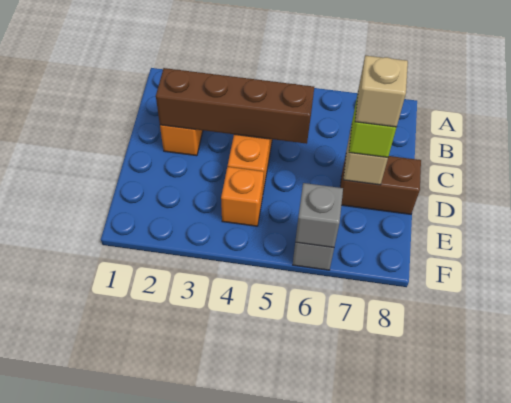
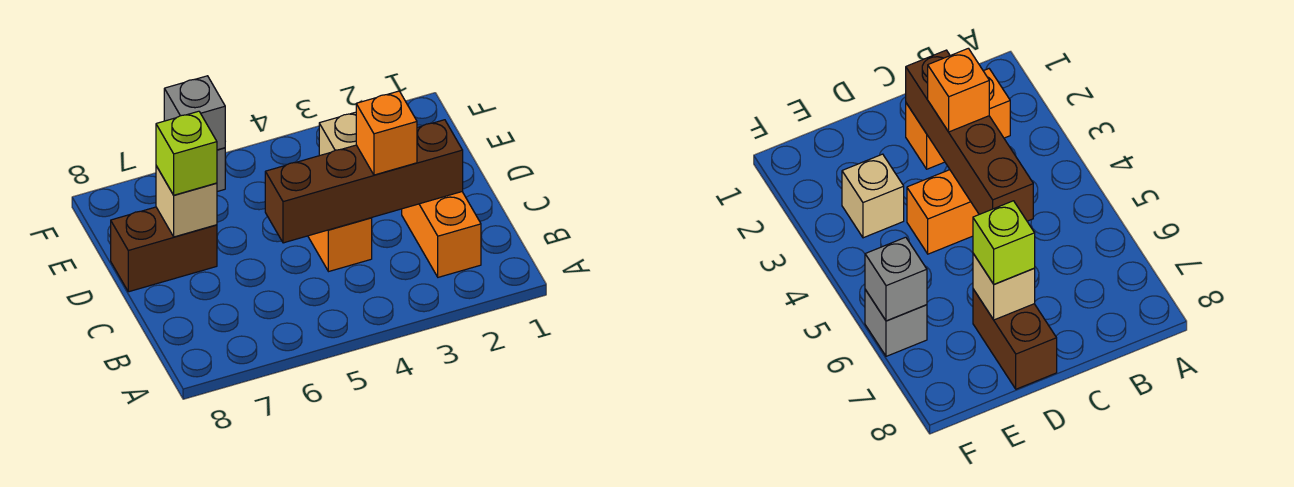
tan brick D7 level 4 -> tan brick E3 level 1
orange brick E4 level 1 -> orange brick C3 level 3

